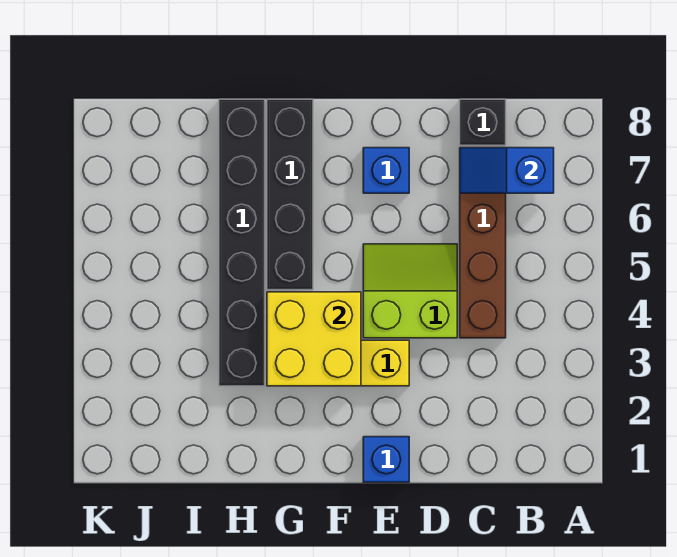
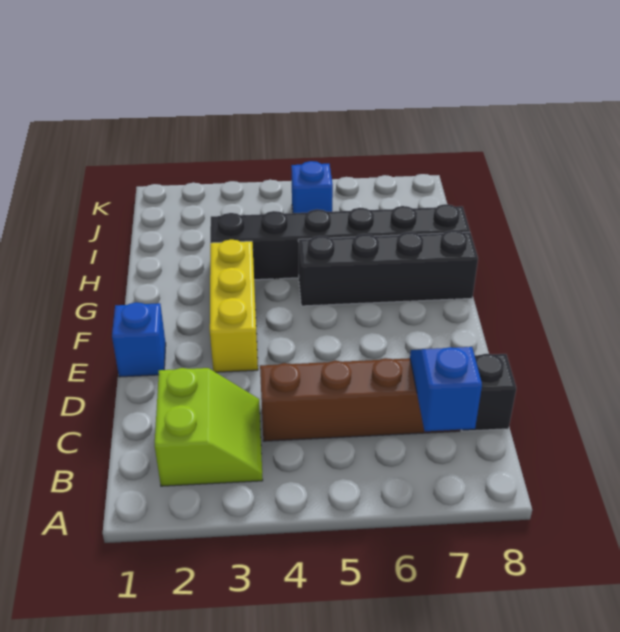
lime slope D4:E5 level 1 top 4 -> lime slope B2:C3 level 1 top 2
blue brick E7 level 1 -> blue brick J5 level 1
yellow brick F3:G4 level 2 -> none

